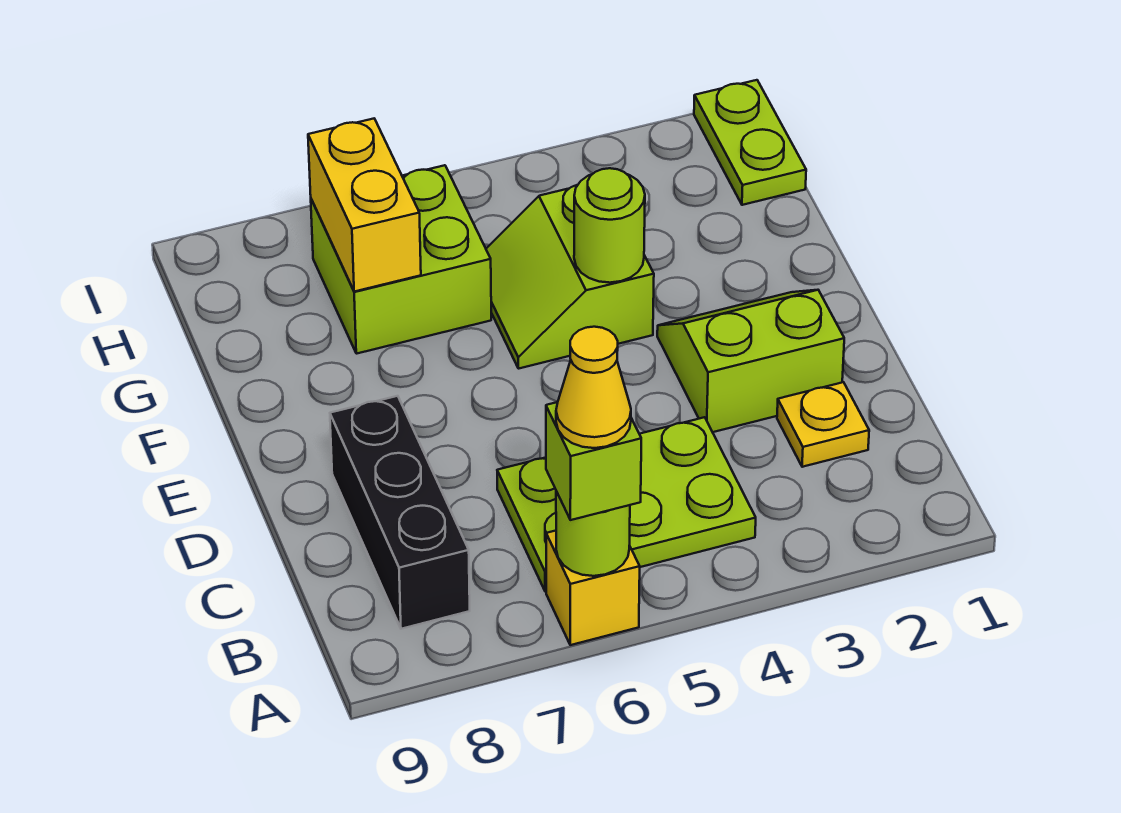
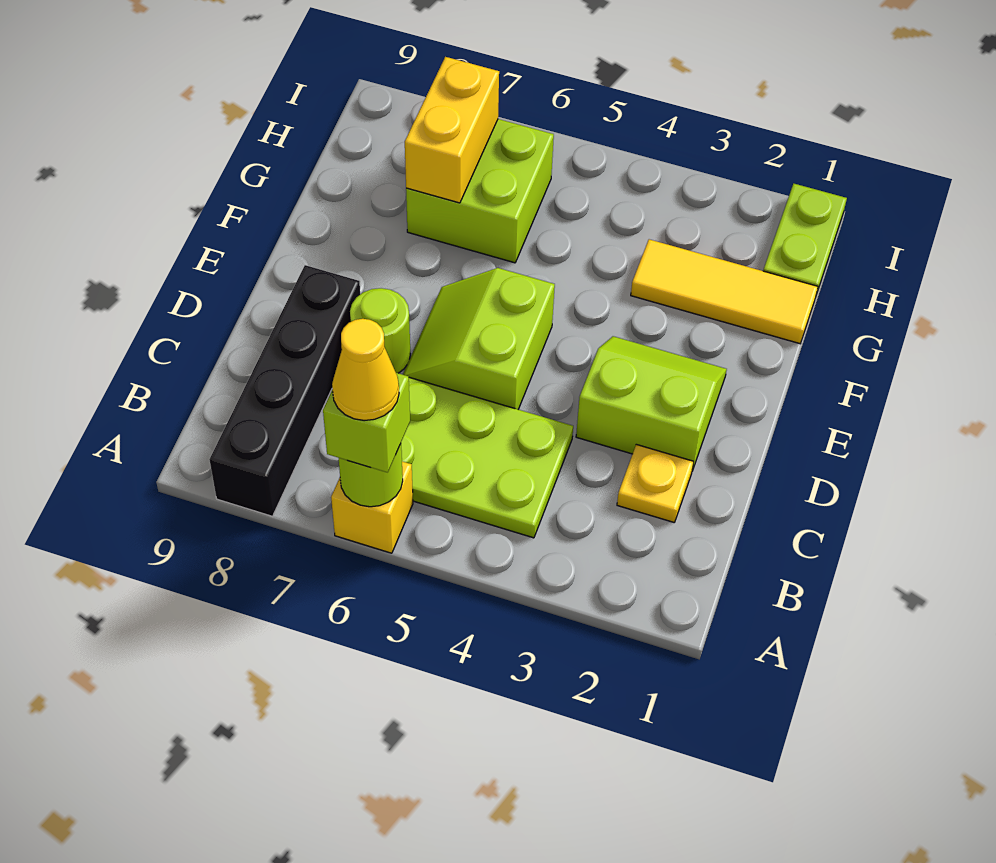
black brick B8:D8 level 1 -> black brick A8:D8 level 1
lime slope F4:G5 level 1 top 4 -> lime slope D5:E6 level 1 top 5
lime round brick F4 level 2 -> lime round brick D7 level 1
none -> yellow tile G1:G3 level 1

